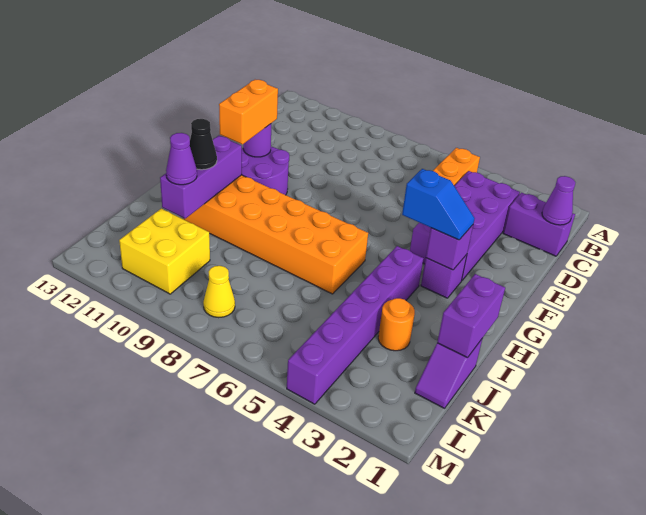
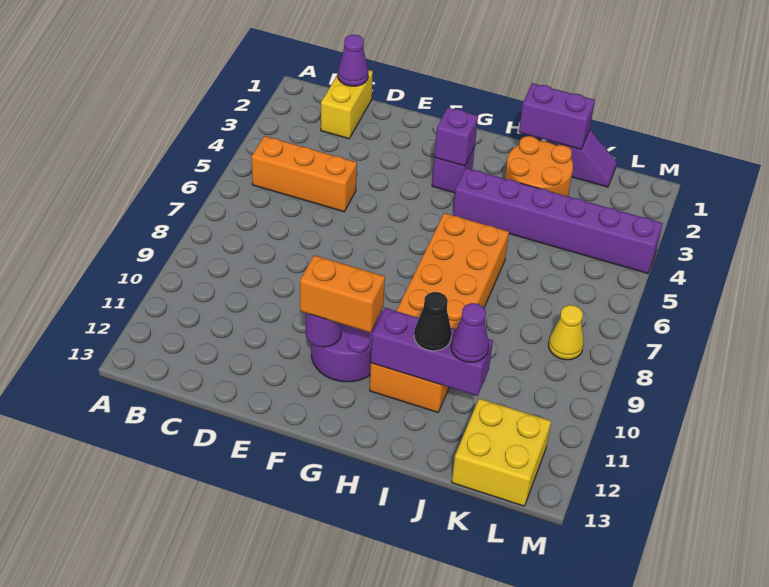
purple brick C1:C2 level 1 -> yellow brick C1:C2 level 1
purple brick C3:F4 level 1 -> none
blue slope G3:G4 level 3 top 4 -> none
orange round brick J3 level 1 -> orange round brick I2:J3 level 1
yellow brick K10:L11 level 1 -> yellow brick K12:L13 level 1

